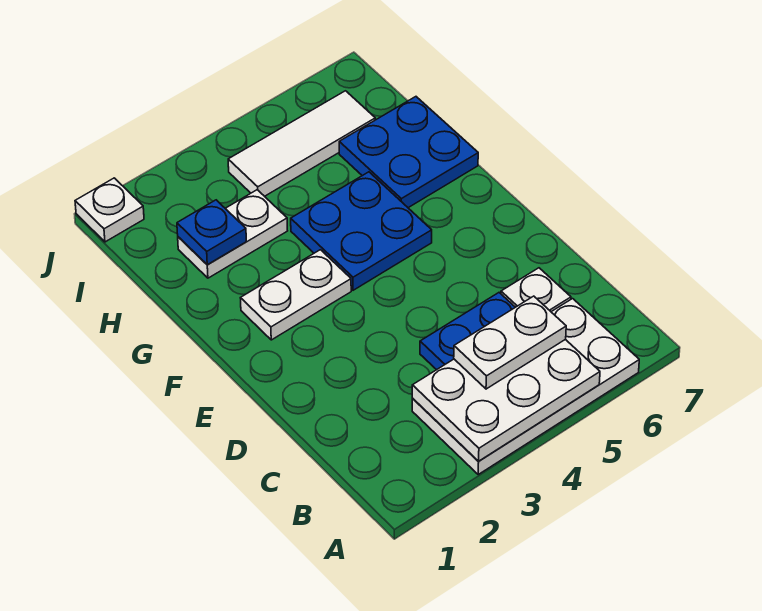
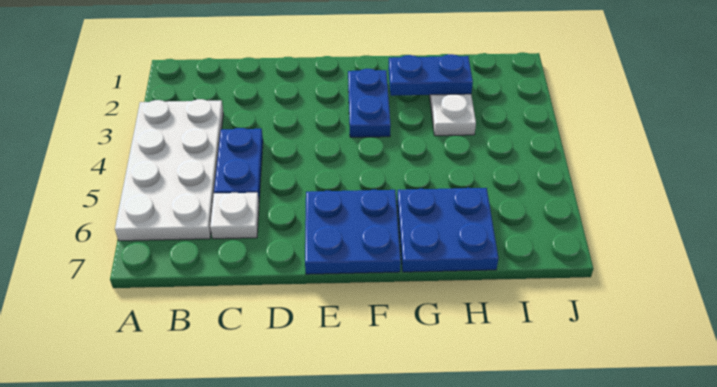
white plate A3:B5 level 2 -> none
white plate B4:B5 level 3 -> none
white plate F2:F3 level 1 -> blue plate F2:F3 level 1
blue plate F4:G5 level 1 -> blue plate E6:F7 level 1
blue plate H2 level 2 -> blue plate G2:H2 level 2
white tile I4:I6 level 1 -> none
white plate J1 level 1 -> none

